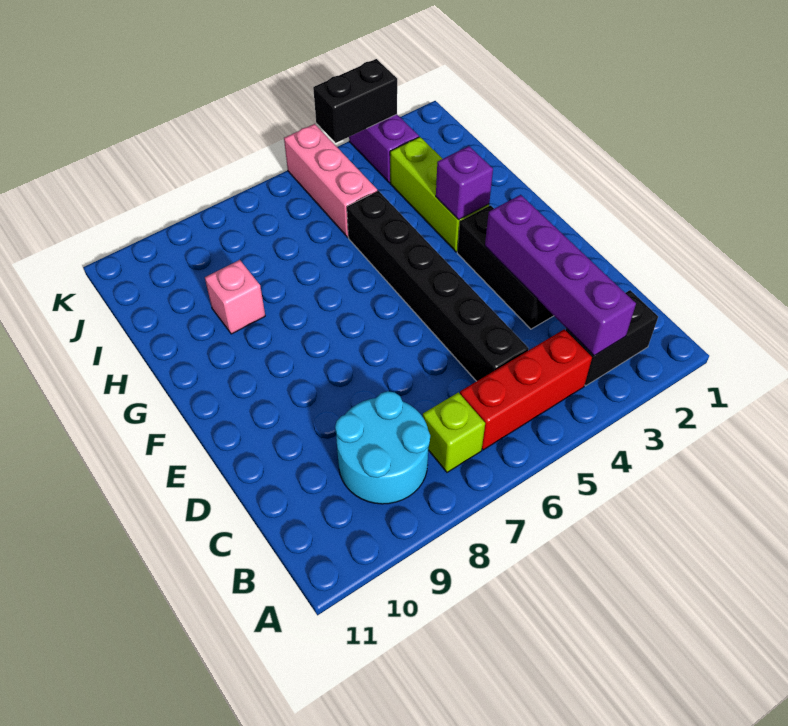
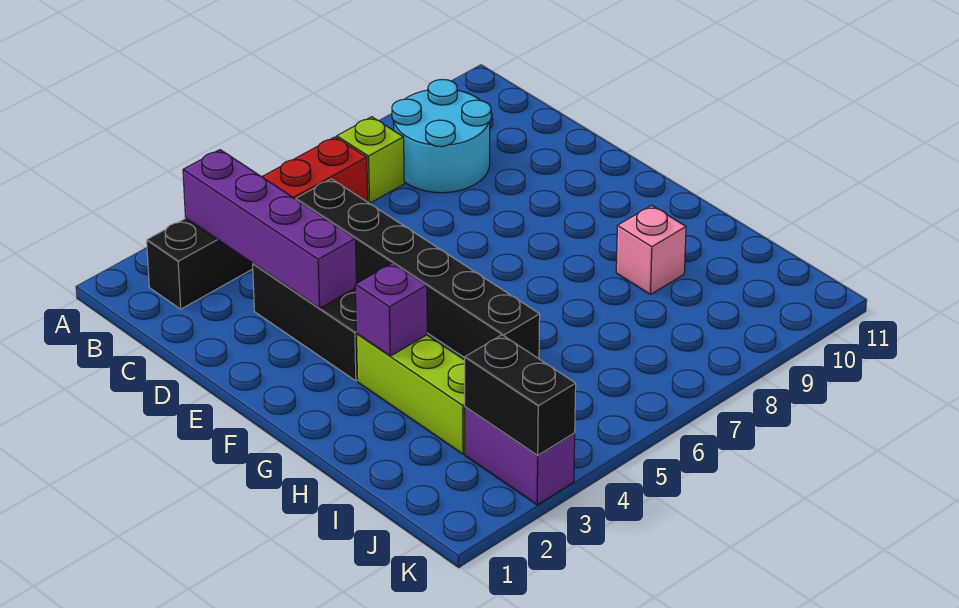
pink brick I5:K5 level 1 -> none
black brick K3:K4 level 2 -> black brick J3:K3 level 2

